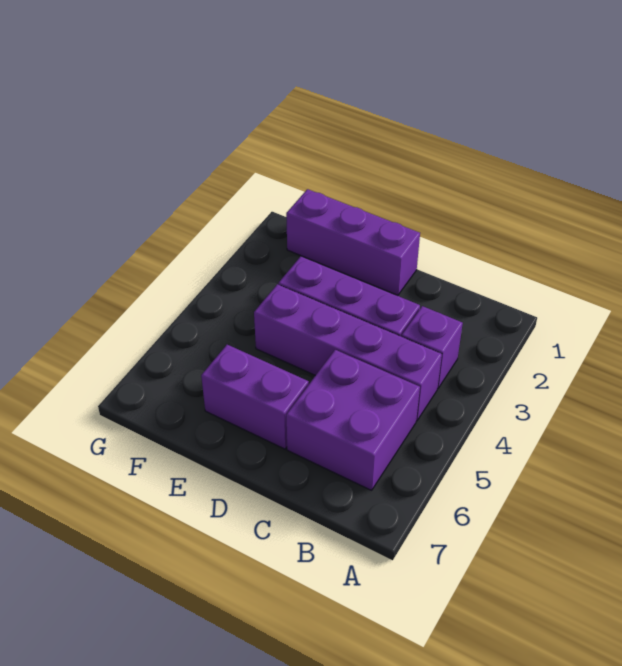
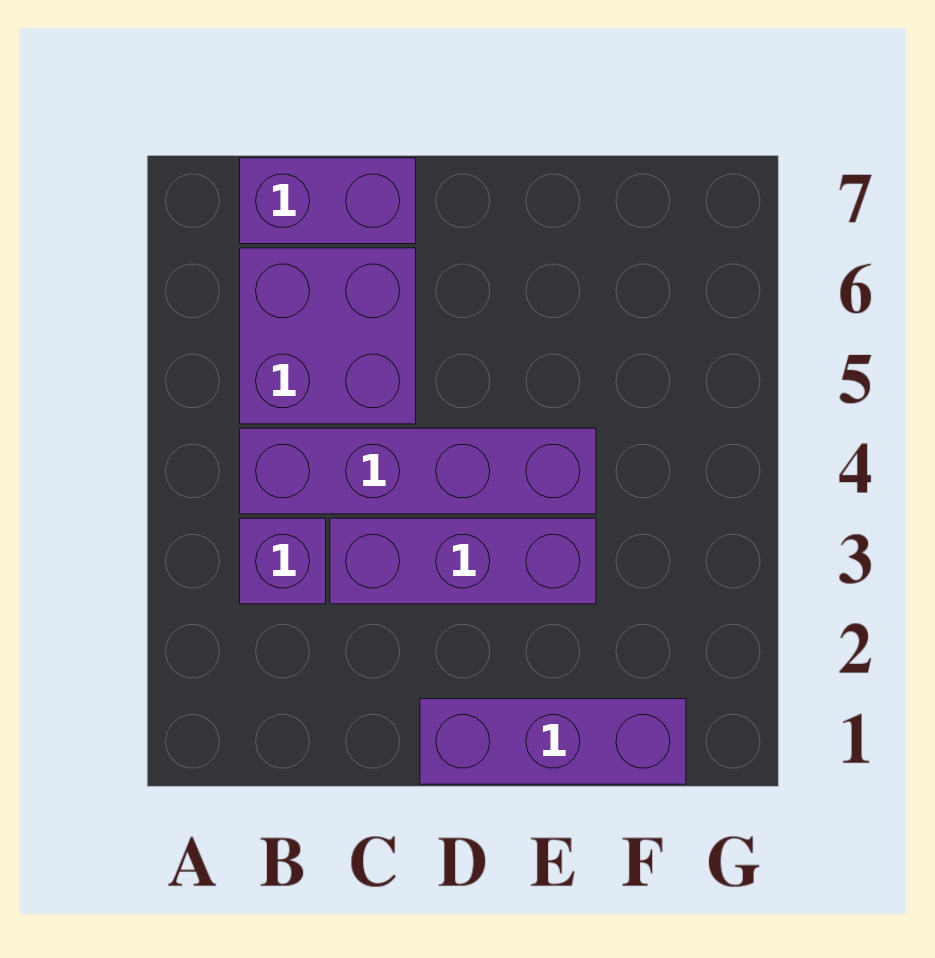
purple brick D6:E6 level 1 -> purple brick B7:C7 level 1

